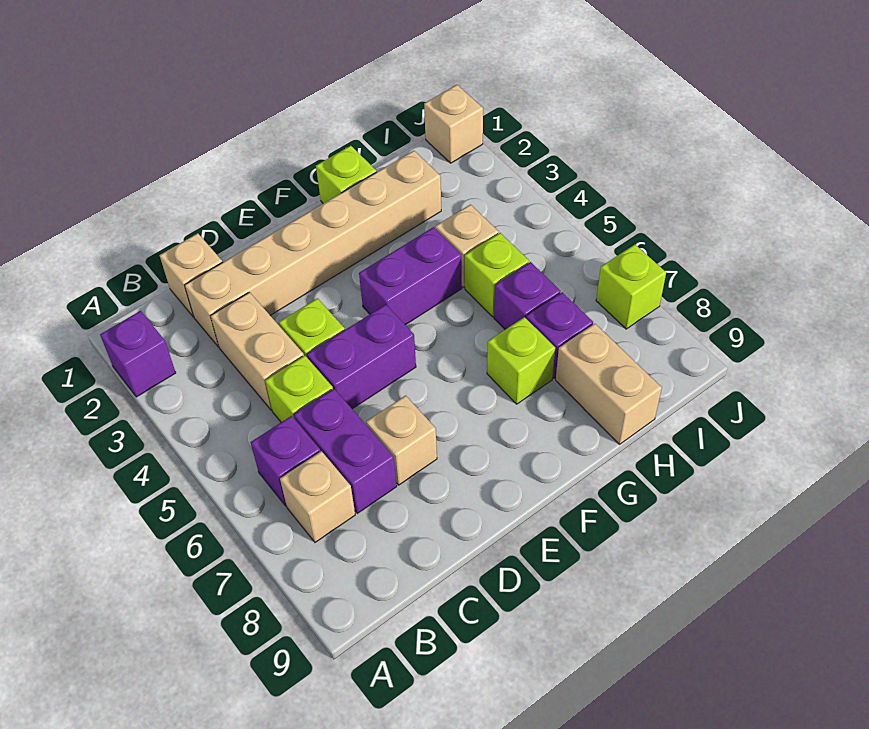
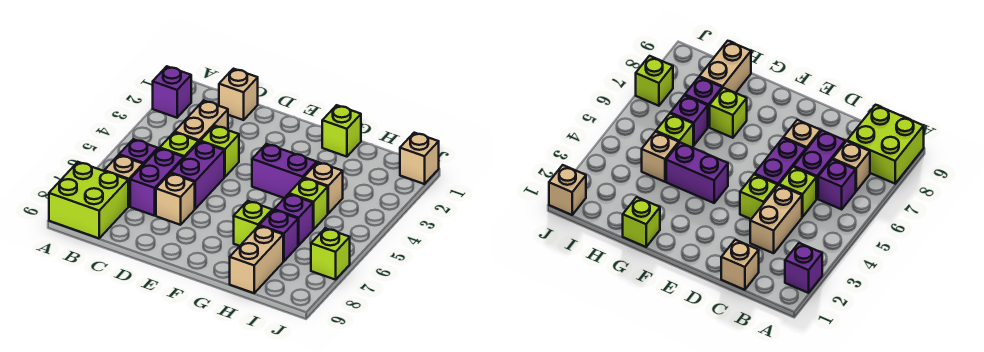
none -> lime brick A8:B9 level 1
tan brick C2:H2 level 1 -> none
purple brick D5:E5 level 1 -> purple brick D5:D6 level 1

